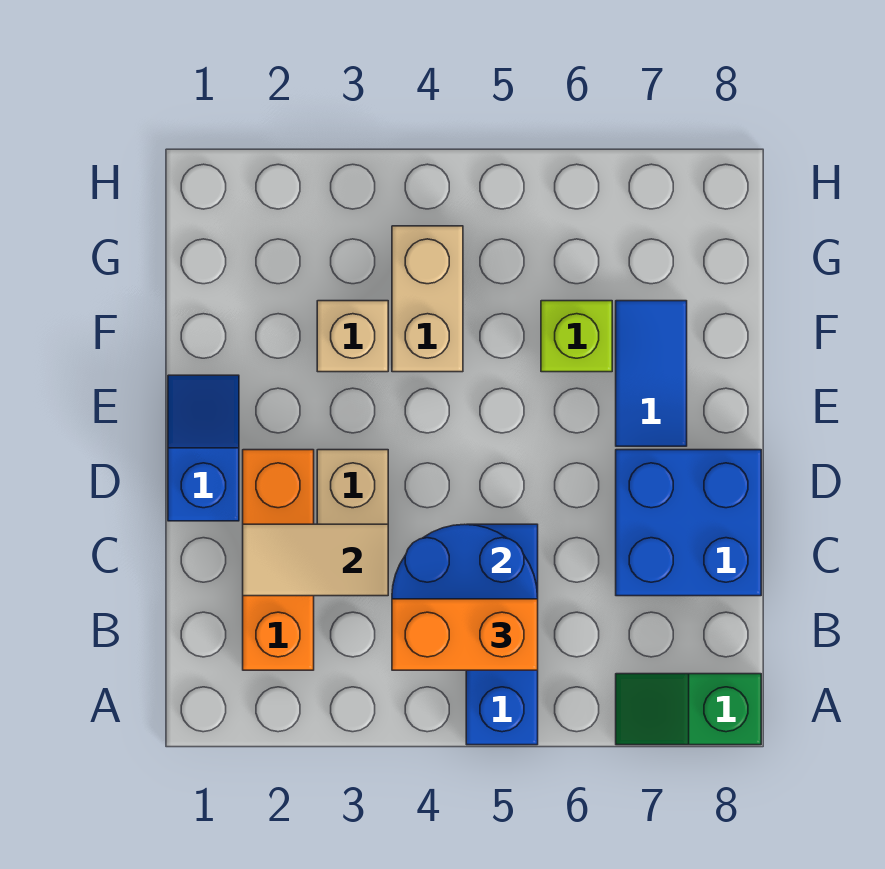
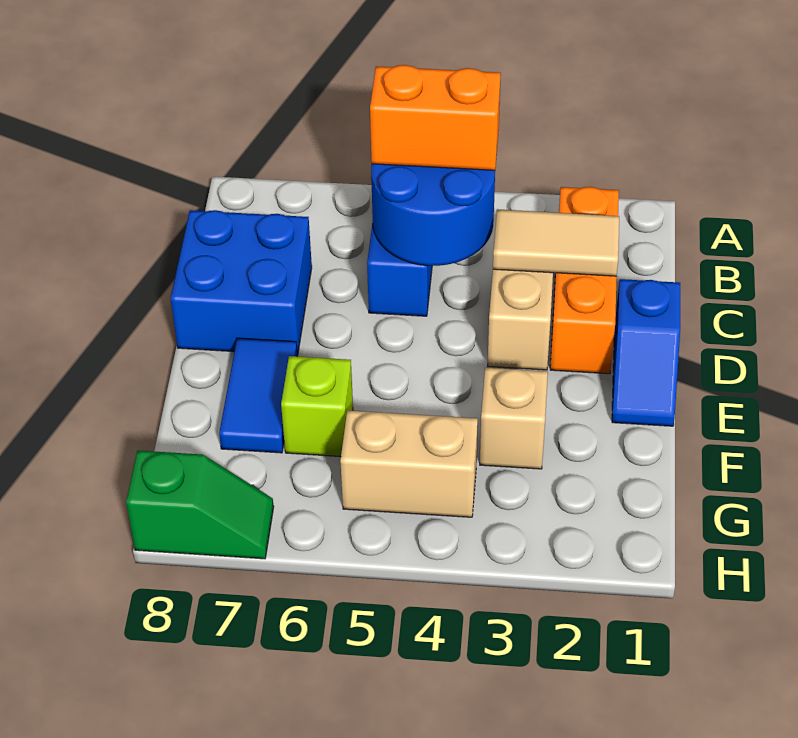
green slope A7:A8 level 1 top 8 -> green slope H7:H8 level 1 top 8
tan brick F4:G4 level 1 -> tan brick G4:G5 level 1

